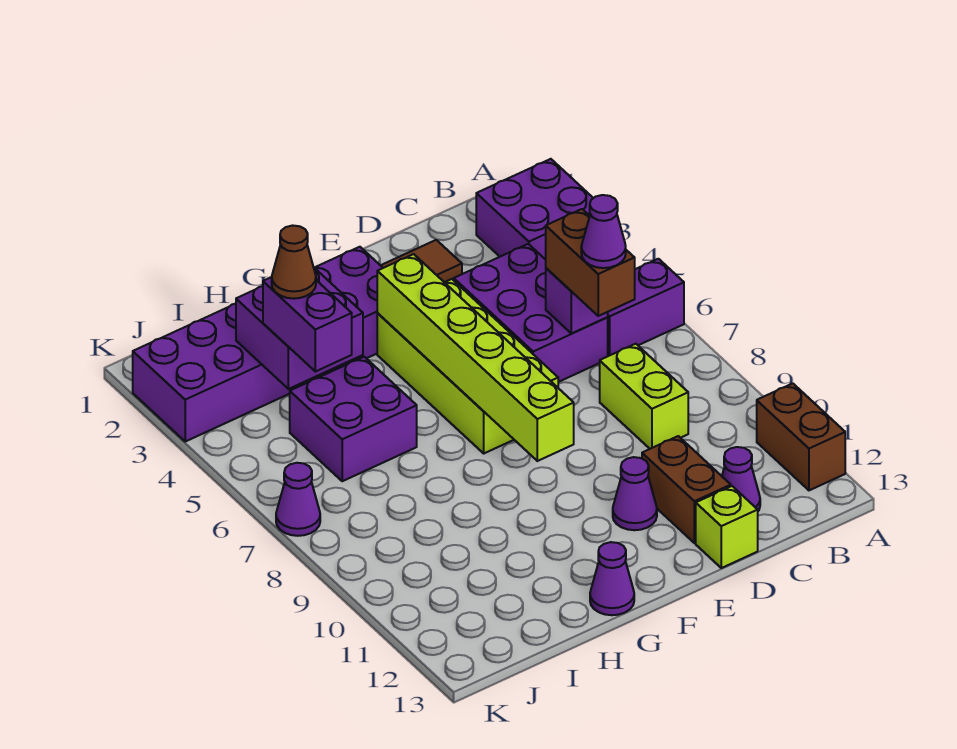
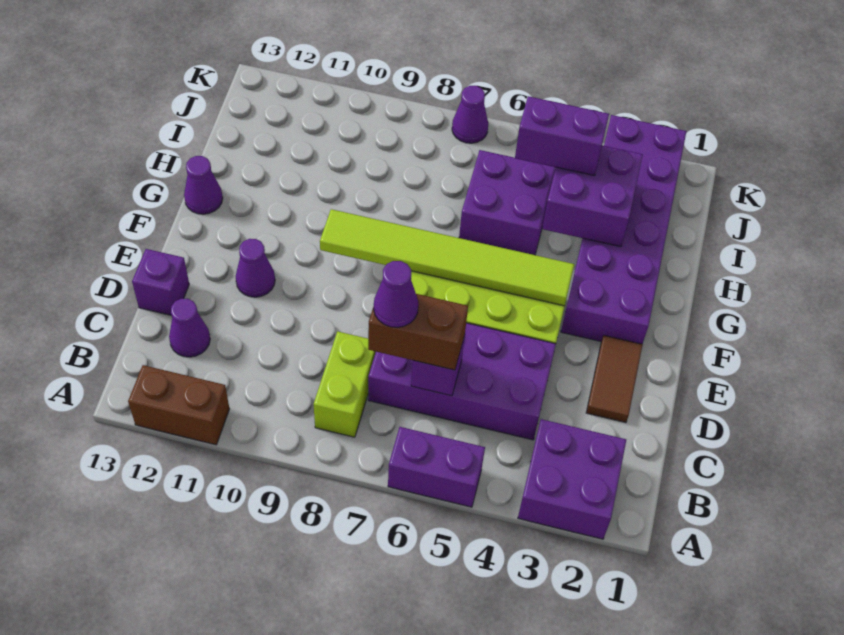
purple brick A6:B6 level 1 -> purple brick A5:A6 level 1
purple brick C4:D6 level 1 -> purple brick C4:D7 level 1
lime brick C8:C9 level 1 -> lime brick B8:C8 level 1
brown brick D11:D12 level 1 -> none
lime brick D13 level 1 -> purple brick D13 level 1
lime brick F4:F9 level 2 -> lime tile F4:F9 level 2
brown cone I4 level 4 -> none

